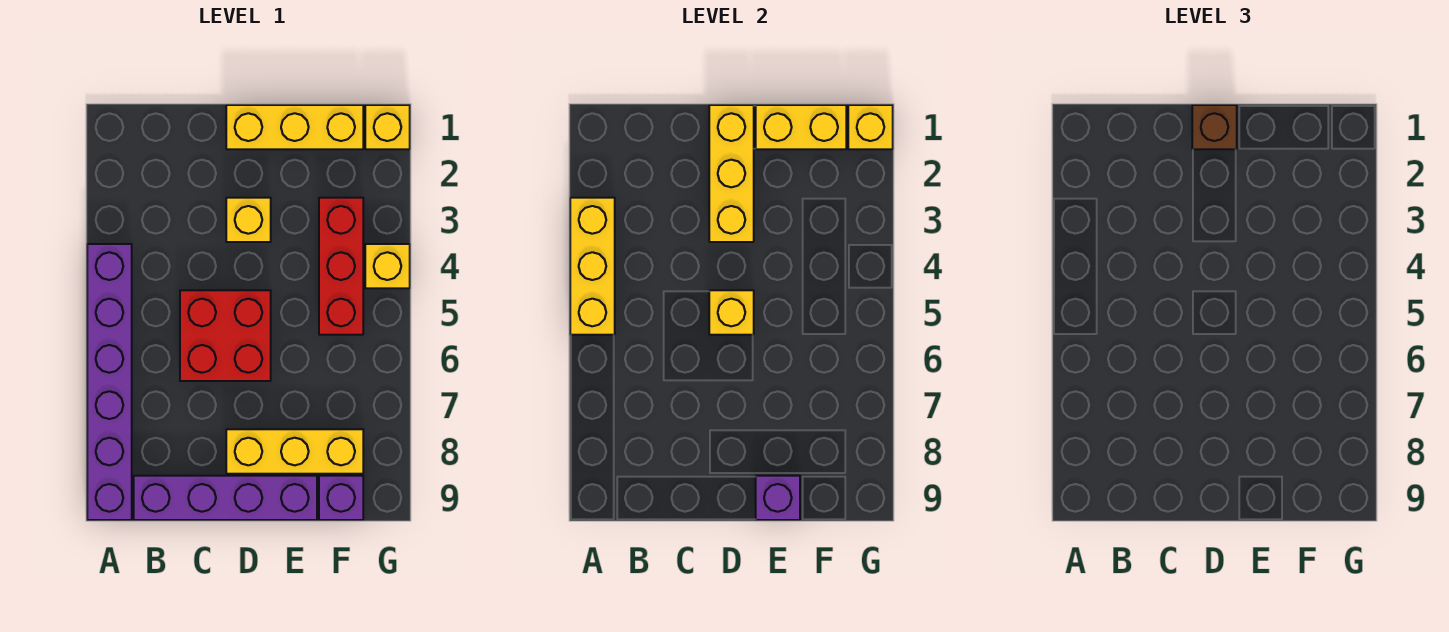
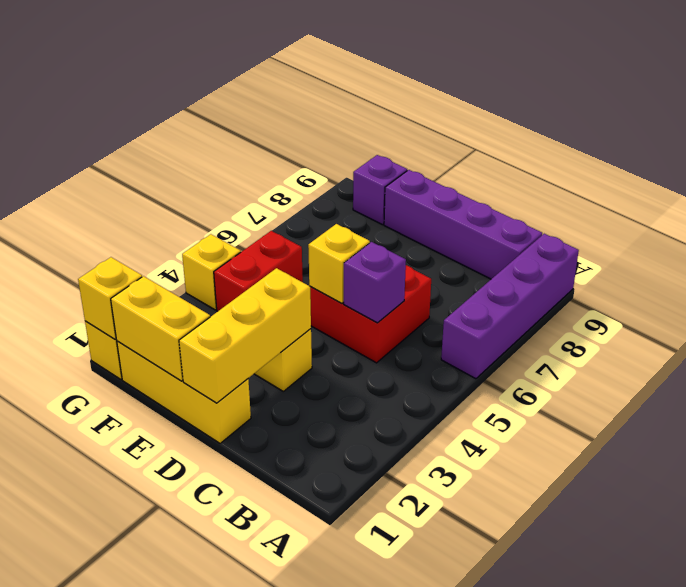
yellow brick A3:A5 level 2 -> none
purple brick A4:A9 level 1 -> purple brick A6:A9 level 1
brown brick D1 level 3 -> none
yellow brick D8:F8 level 1 -> none
purple brick E9 level 2 -> purple brick C5 level 2
red brick F3:F5 level 1 -> red brick F4:F5 level 1

